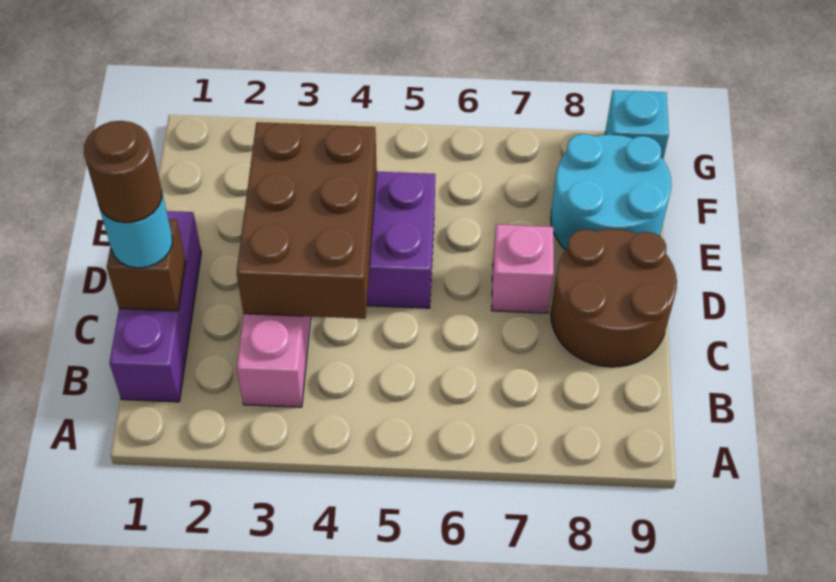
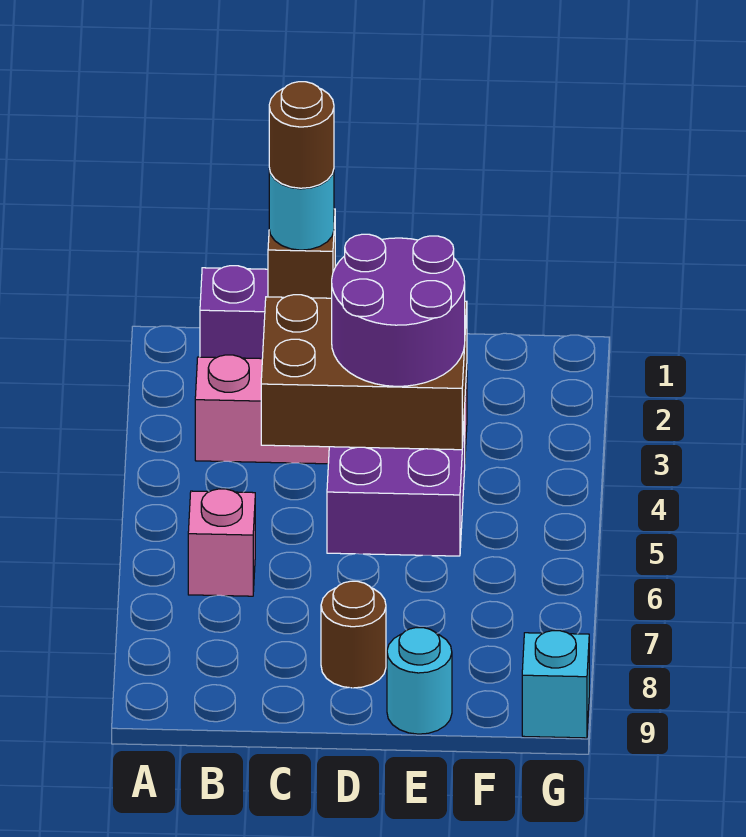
brown round brick C8:D9 level 1 -> brown round brick D8 level 1
none -> purple round brick D3:E4 level 3
pink brick D7 level 1 -> pink brick B6 level 1
cyan round brick E8:F9 level 1 -> cyan round brick E9 level 1

